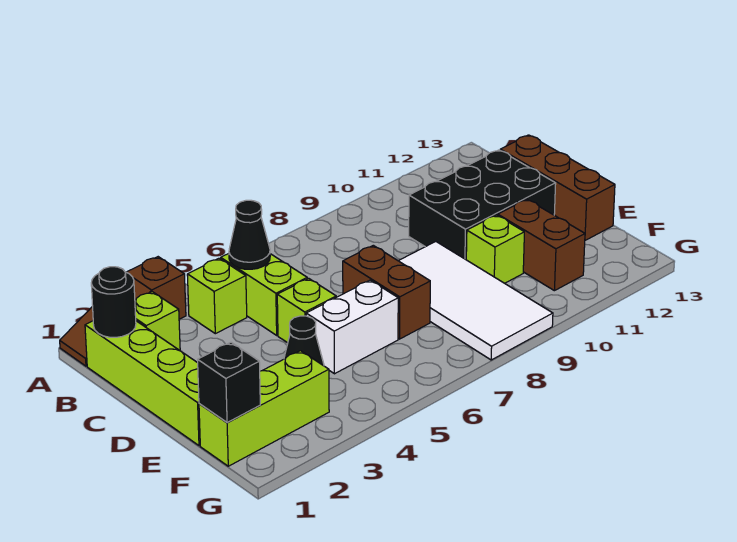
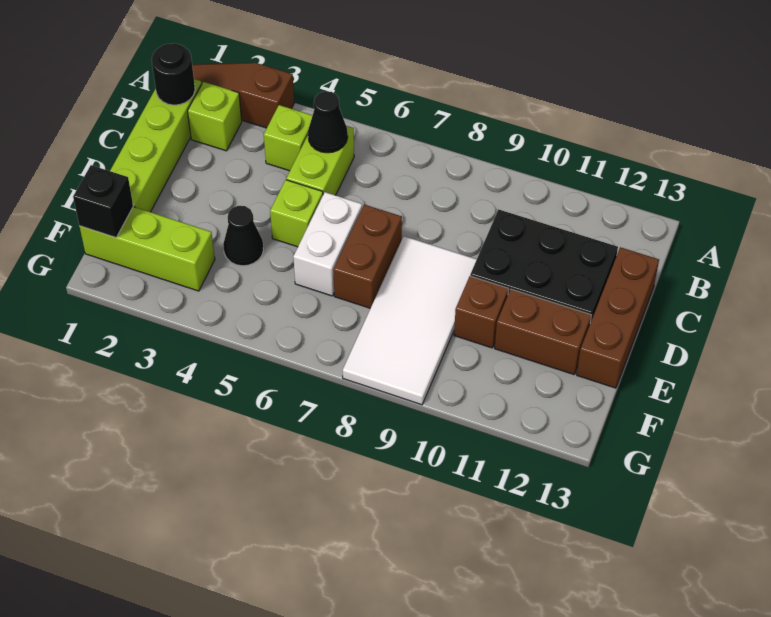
white brick E5:E6 level 1 -> white brick D6:E6 level 1
lime brick E10 level 1 -> brown brick E10 level 1
brown brick E11:F11 level 1 -> brown brick E11:E12 level 1

